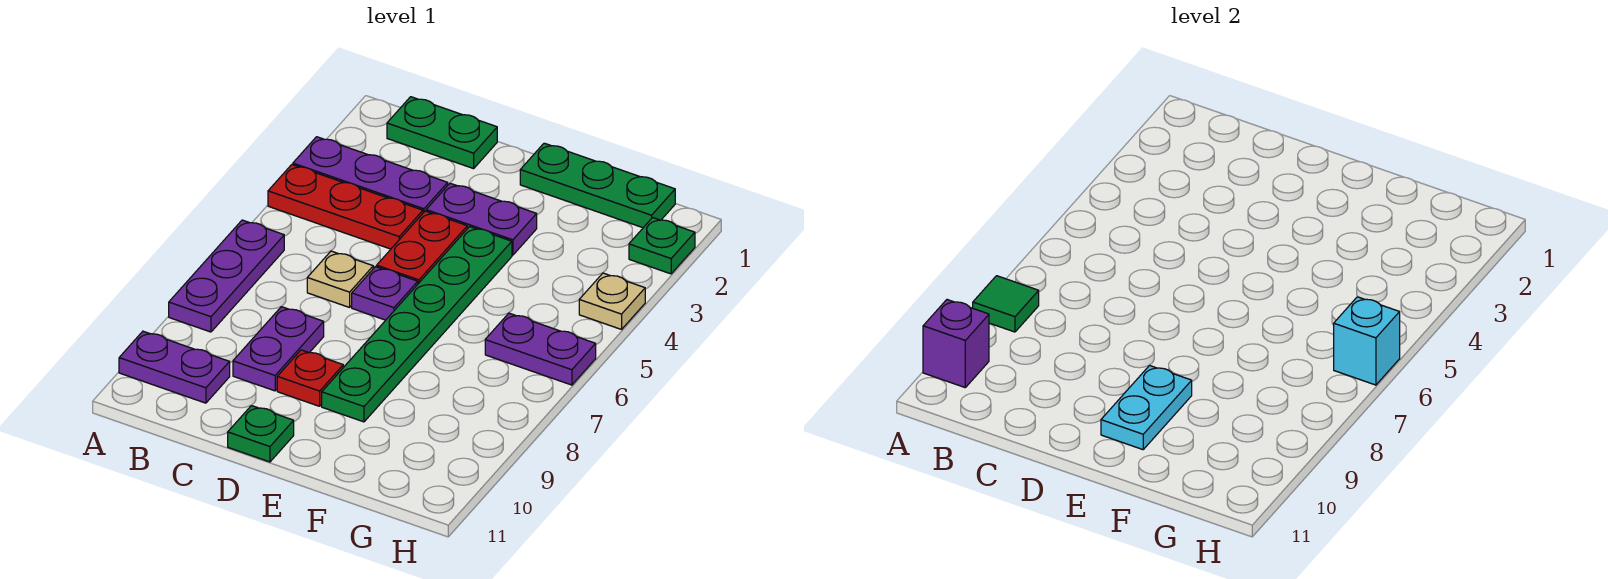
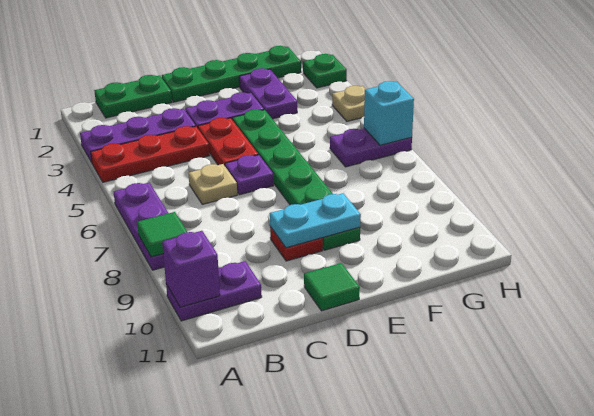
purple plate C8:C9 level 1 -> purple plate F2:F3 level 1
green plate D11 level 1 -> green tile D11 level 1
green plate E1:G1 level 1 -> green plate D1:G1 level 1
cyan plate E9:E10 level 2 -> cyan plate D9:E9 level 2

